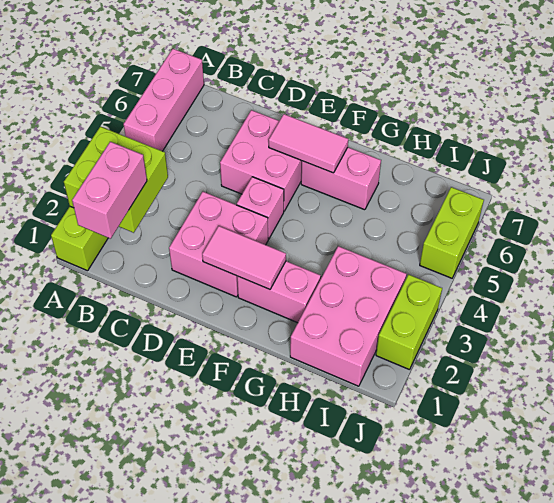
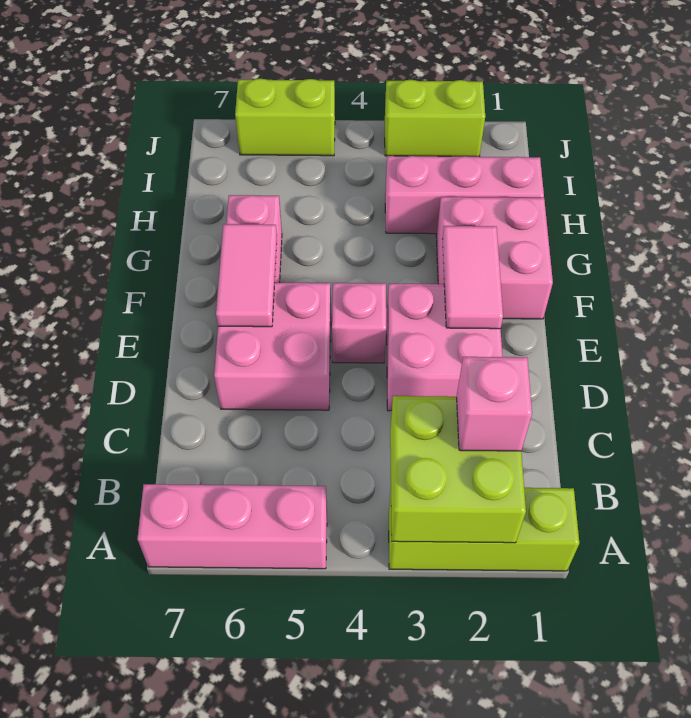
pink brick B1:B2 level 3 -> pink brick B2 level 3
pink brick F2:G2 level 1 -> pink brick F1:G2 level 1
pink brick H1:I3 level 1 -> pink brick H1:H3 level 1

